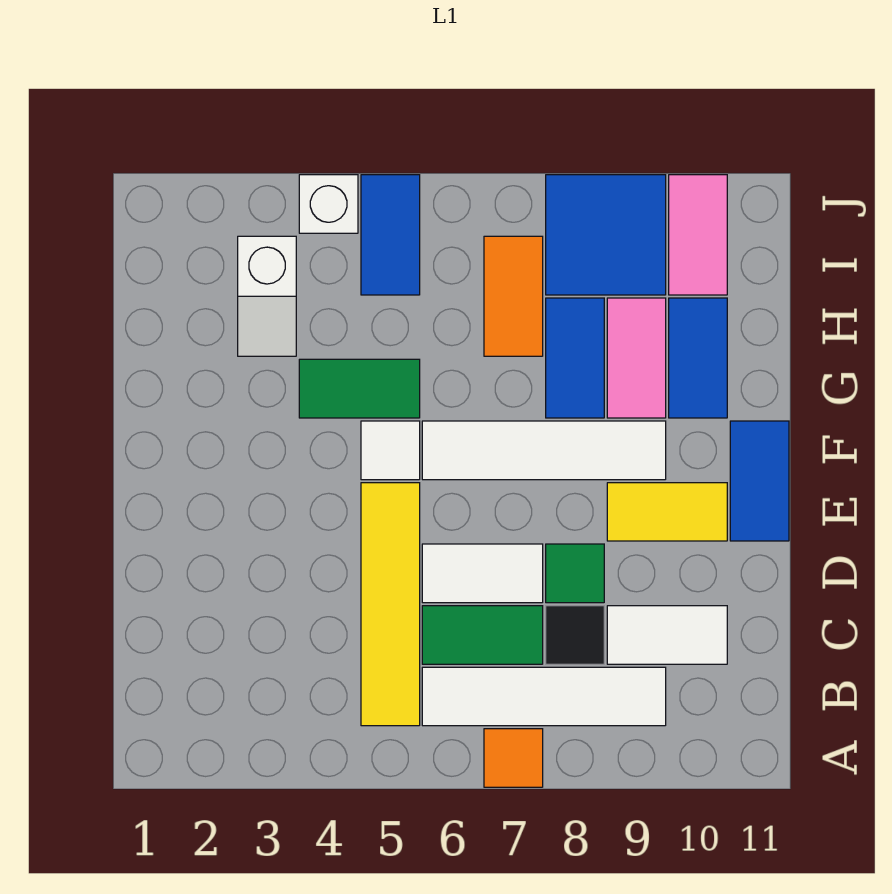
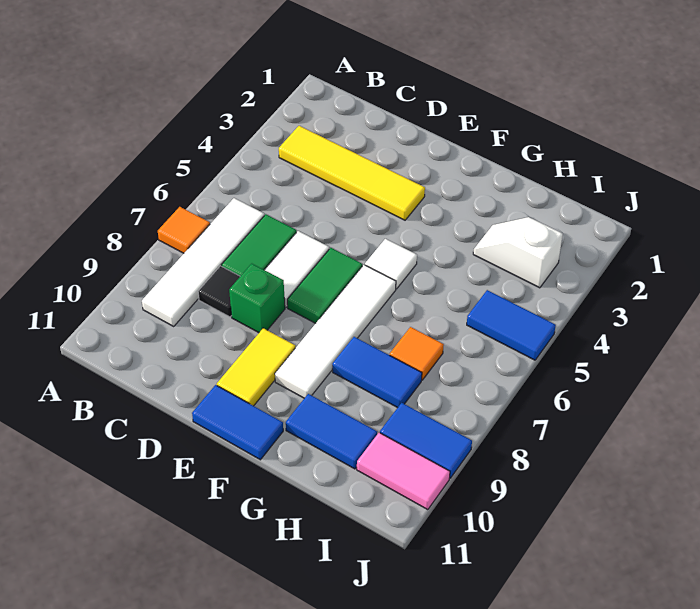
yellow tile B5:E5 level 1 -> yellow tile B3:E3 level 1
white tile C9:C10 level 1 -> none
green tile D8 level 1 -> green brick D8 level 1
green tile G4:G5 level 1 -> green tile E6:E7 level 1
pink tile G9:H9 level 1 -> none
orange tile H7:I7 level 1 -> orange tile H7 level 1
blue tile I8:J9 level 1 -> blue tile I9:J9 level 1
white brick J4 level 1 -> none

